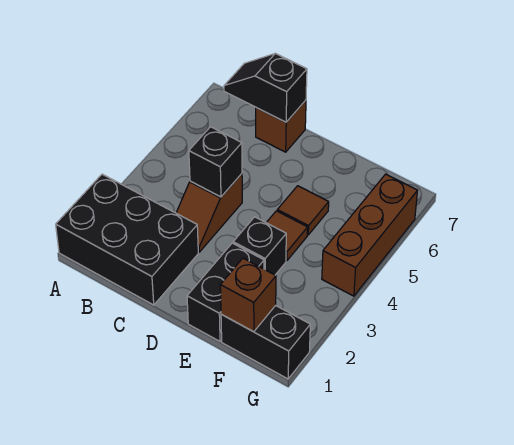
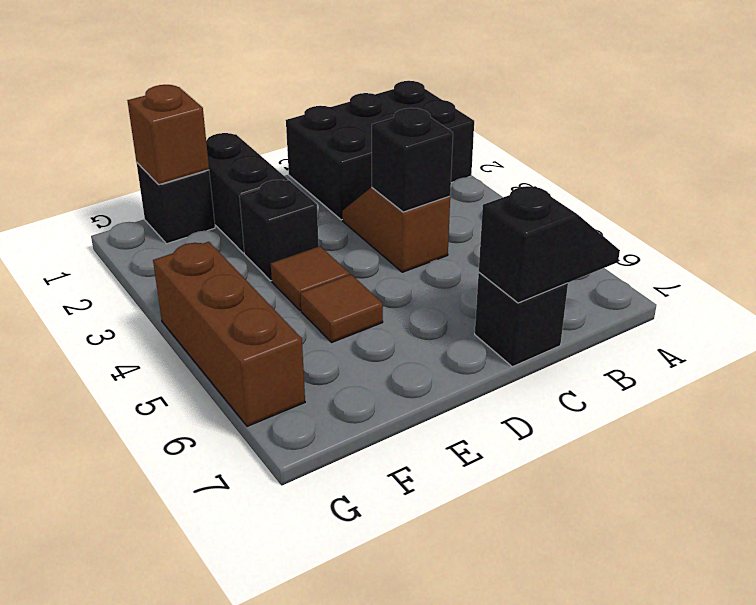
brown brick C7 level 1 -> black brick C7 level 1
black brick F1:G1 level 1 -> black brick F1 level 1

